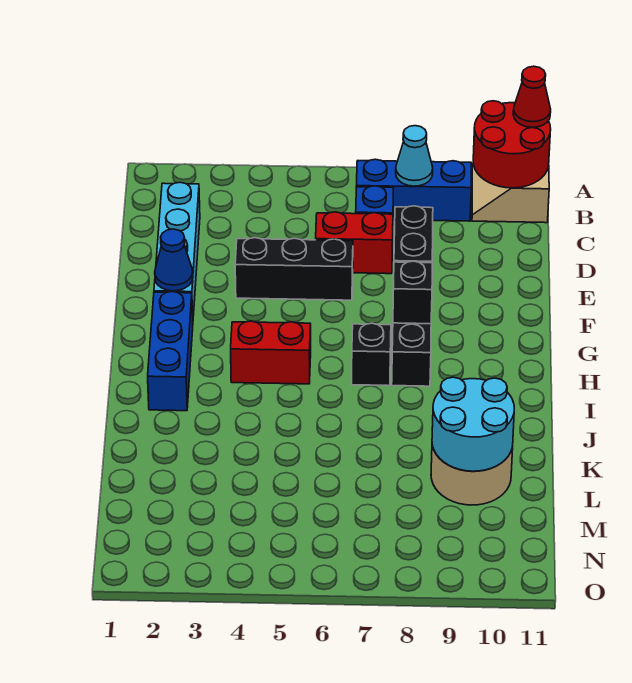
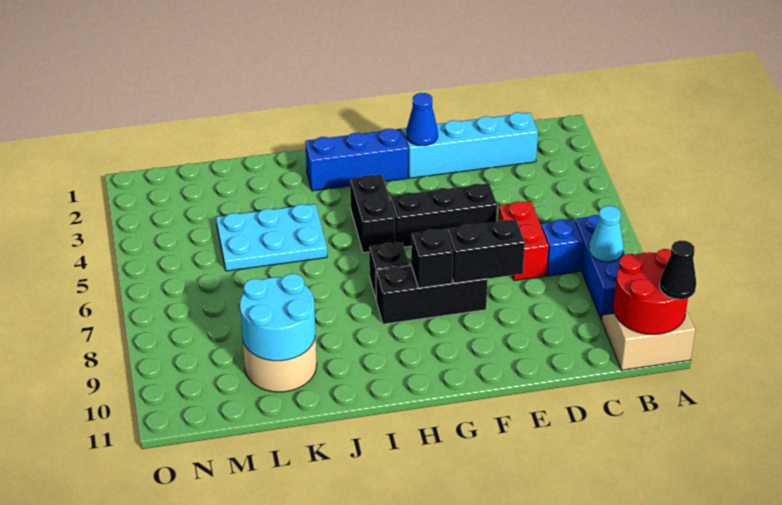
red cone A11 level 3 -> black cone A11 level 3
black brick E4:E6 level 1 -> black brick E5:G5 level 1
red brick H4:H5 level 1 -> black brick H4:H5 level 1
none -> cyan plate J4:L5 level 1

